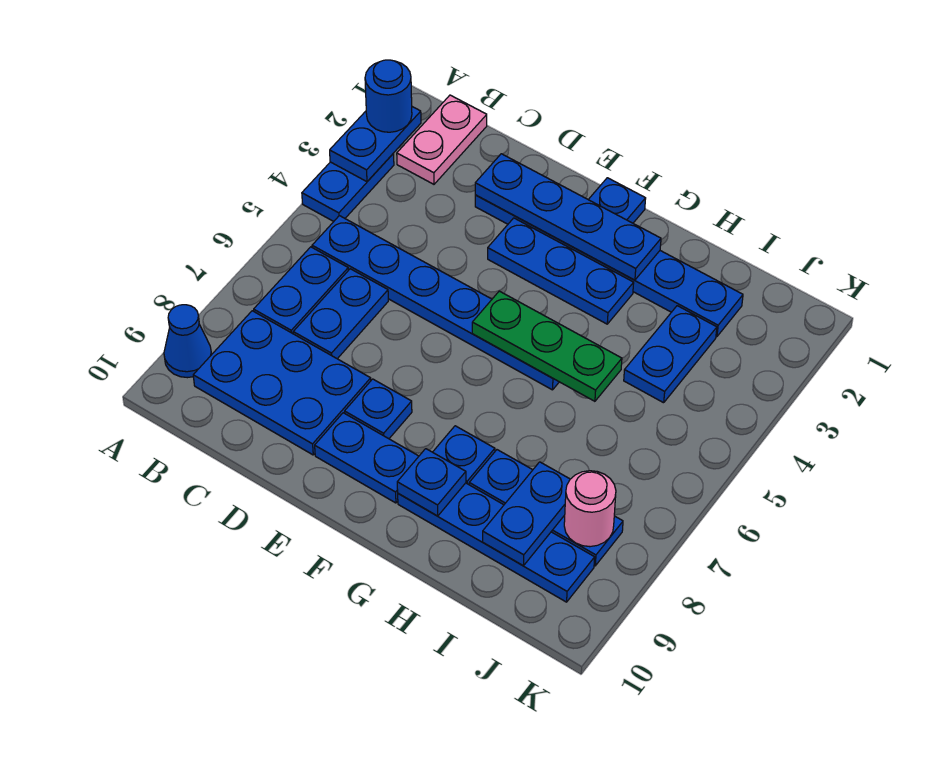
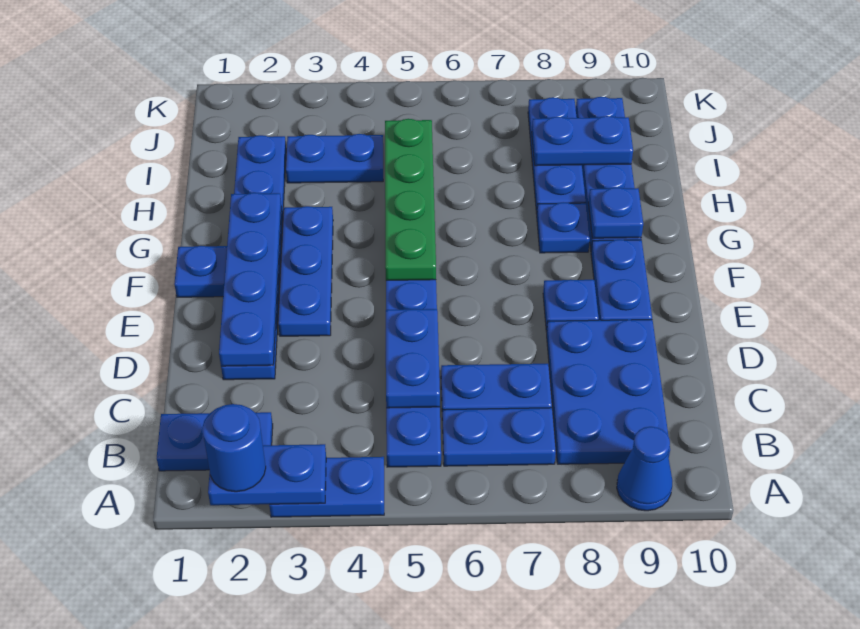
pink plate B1:B2 level 1 -> blue plate B1:B2 level 1
none -> blue plate C5:D5 level 2
green plate F5:H5 level 2 -> green plate F5:I5 level 2
pink round brick J8 level 2 -> none

